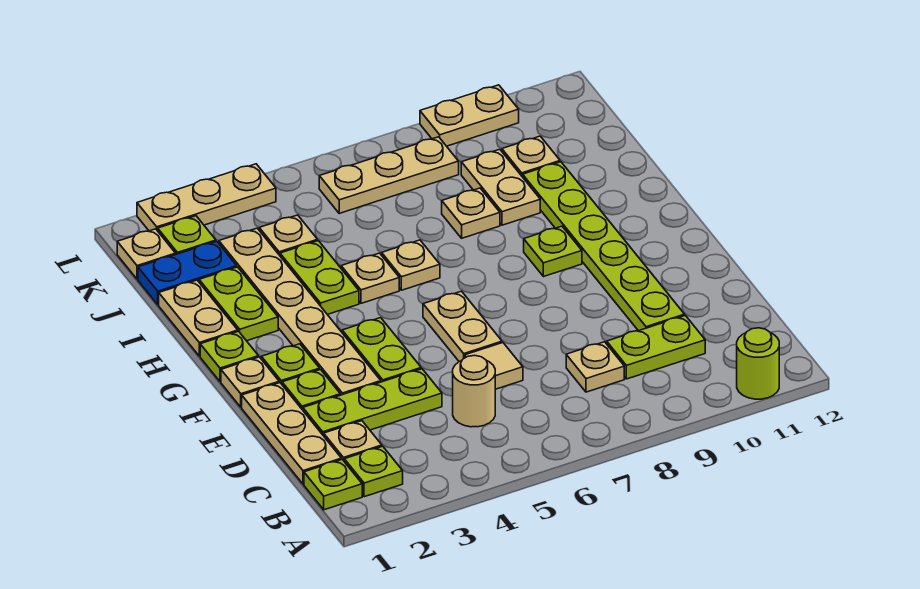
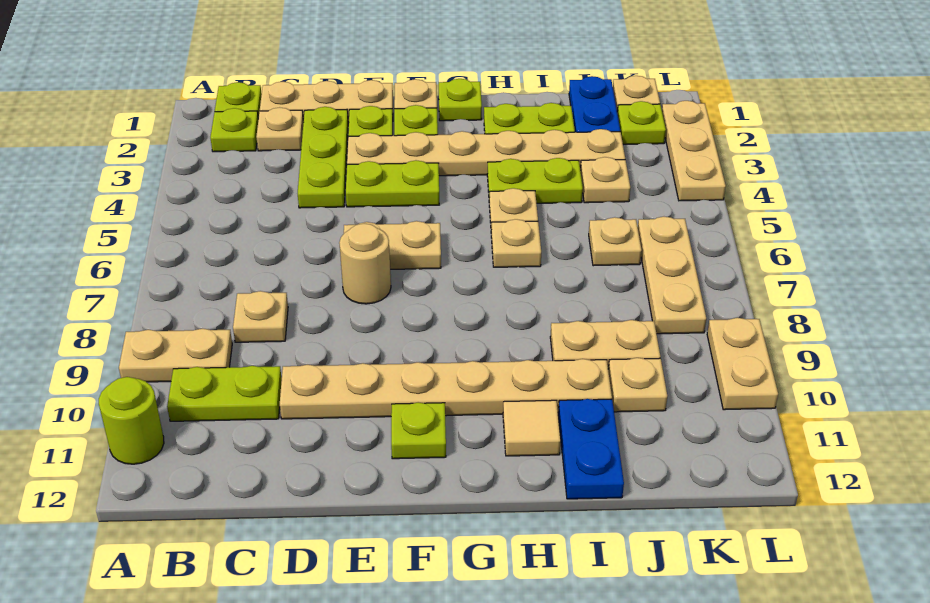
tan round brick C5 level 1 -> tan round brick E7 level 1
lime plate C9:C10 level 1 -> lime plate B10:C10 level 1
tan tile D6 level 1 -> tan tile H11 level 1
lime plate D10:I10 level 1 -> tan plate D10:I10 level 1
lime plate G9 level 1 -> lime plate F11 level 1
tan plate H1:I1 level 1 -> tan plate A9:B9 level 1
tan plate I8 level 1 -> tan plate J6 level 1
none -> blue plate I11:I12 level 1

